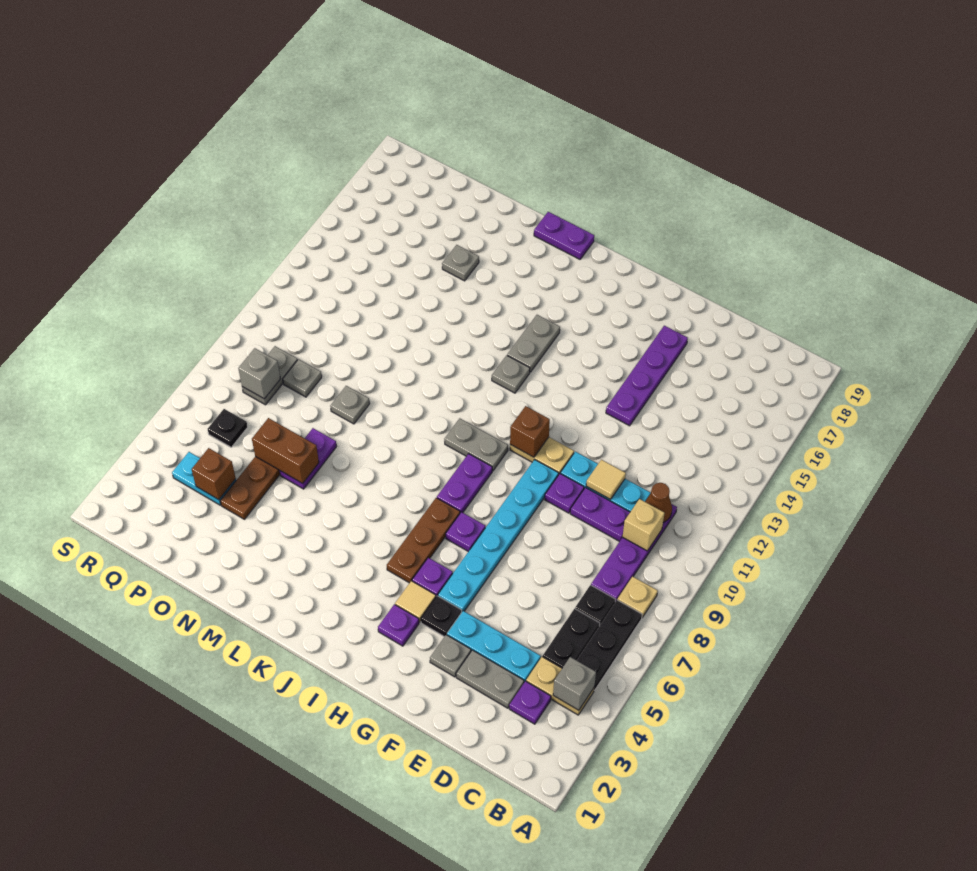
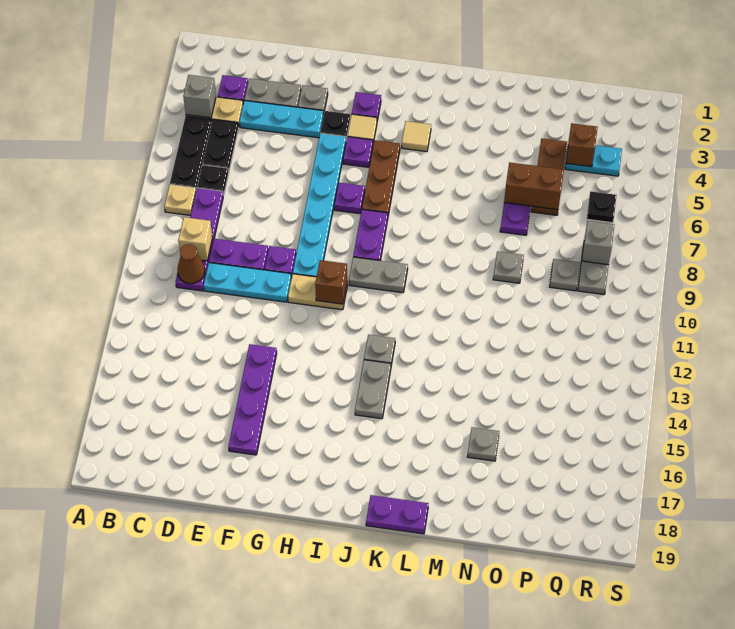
tan tile E11 level 2 -> tan tile J4 level 1

